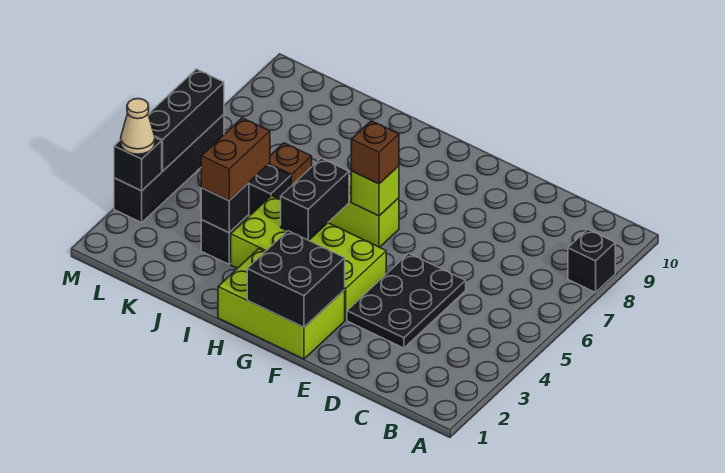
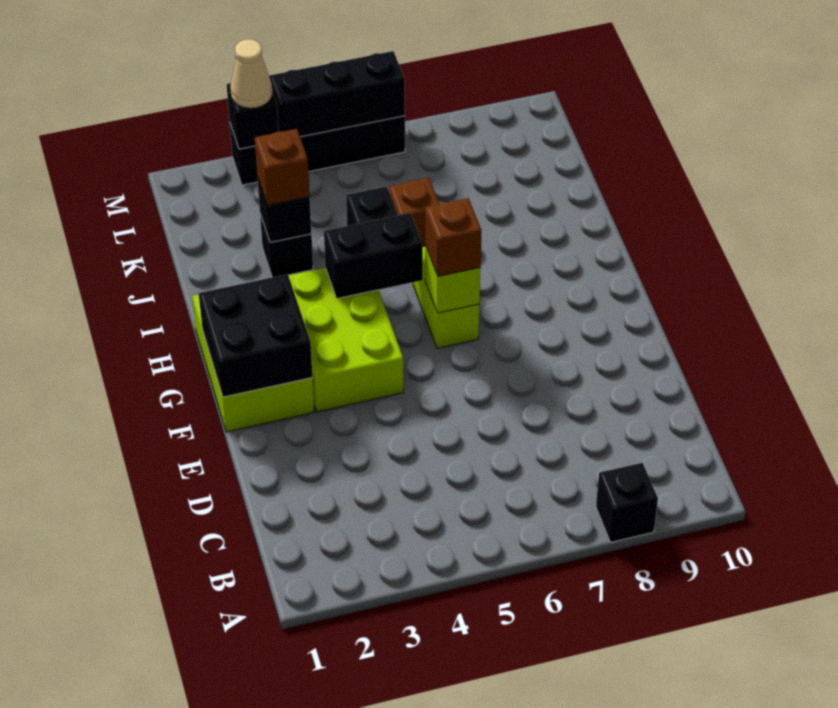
black plate D3:E5 level 1 -> none
lime brick F3:I4 level 1 -> lime brick F3:H4 level 1
brown brick J3:J4 level 3 -> brown brick J3 level 3

